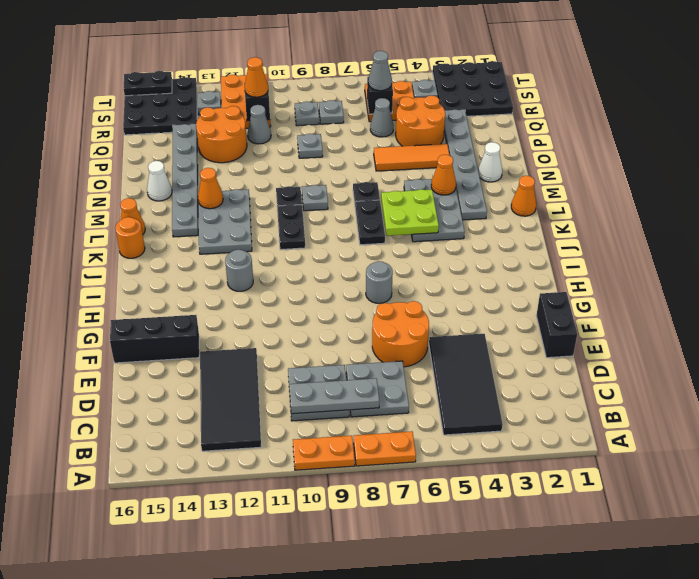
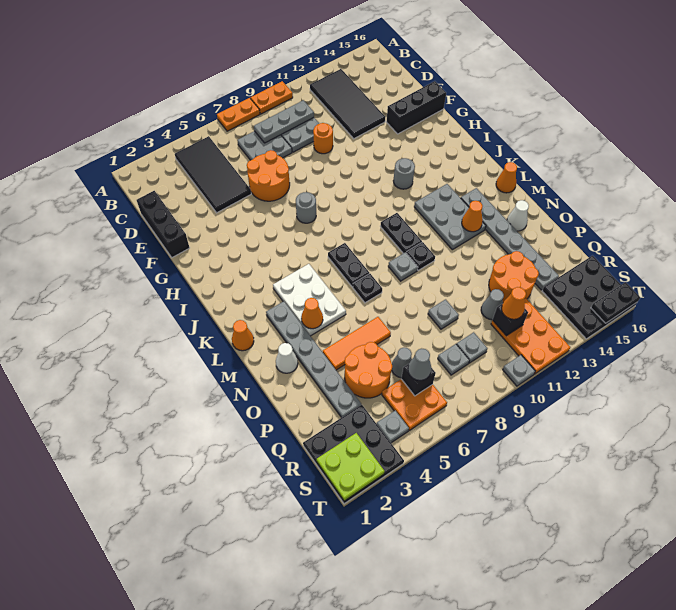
black brick E1:F1 level 1 -> black brick D1:F1 level 1
grey plate K4:M5 level 1 -> white plate K4:M5 level 1
lime plate K5:L6 level 2 -> lime plate S1:T2 level 2
orange round brick K16 level 1 -> orange round brick E10 level 1
grey plate S13 level 1 -> grey plate T10 level 1

